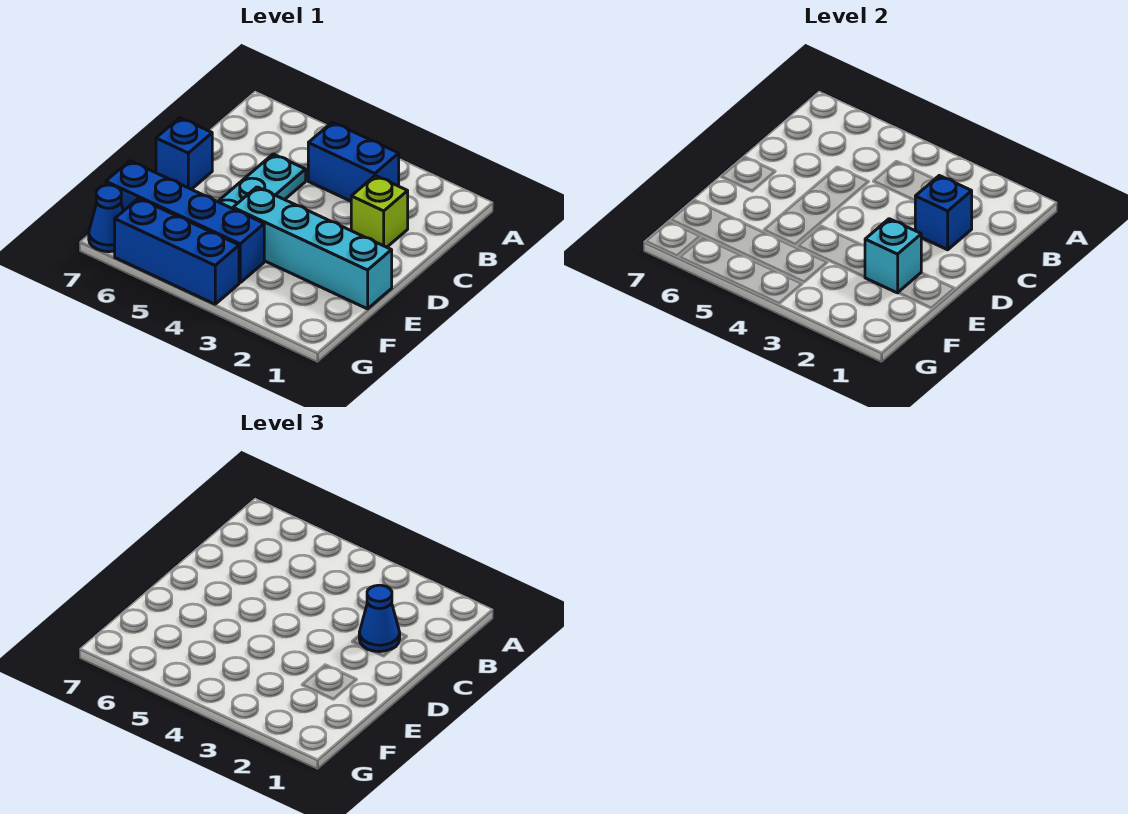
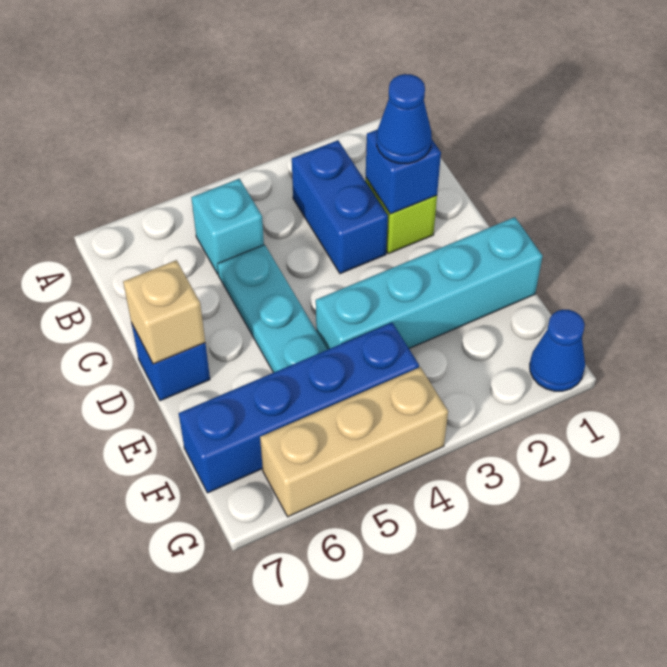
blue brick B3:B4 level 1 -> blue brick B3:C3 level 1
none -> tan brick D7 level 2
cyan brick E2 level 2 -> cyan brick B5 level 1
blue brick G4:G6 level 1 -> tan brick G4:G6 level 1
blue cone G7 level 1 -> blue cone G1 level 1

